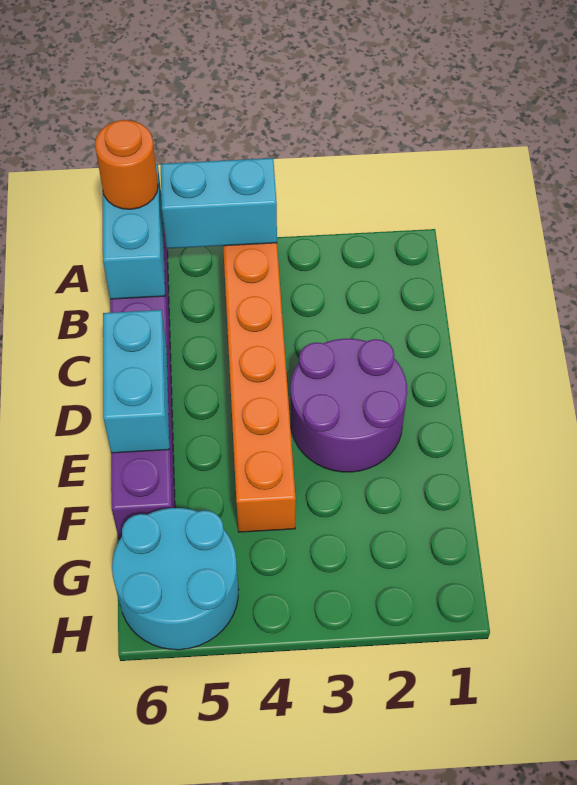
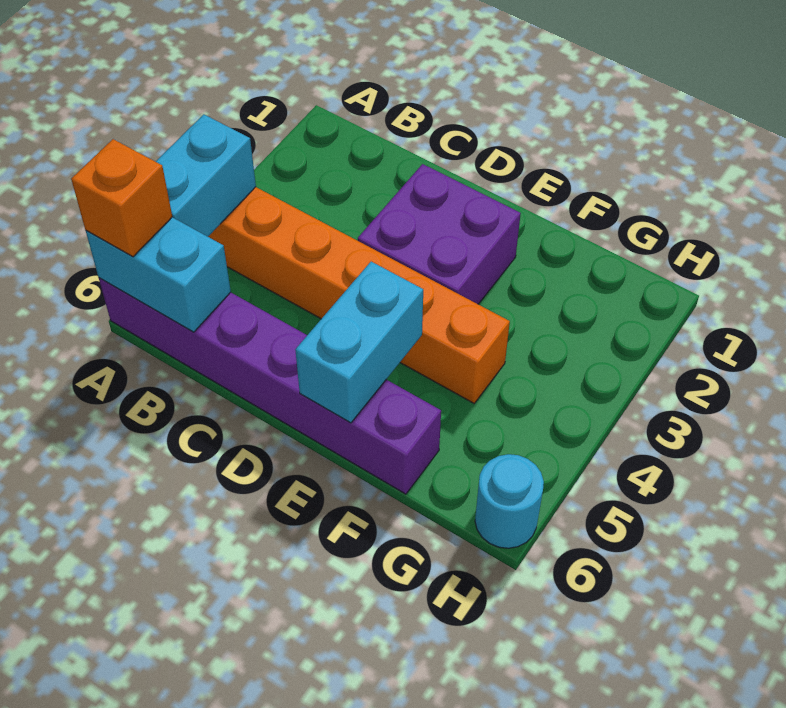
orange round brick A6 level 3 -> orange brick A6 level 3
purple round brick D2:E3 level 1 -> purple brick D2:E3 level 1
cyan brick D6:E6 level 2 -> cyan brick E5:E6 level 2
cyan round brick G5:H6 level 1 -> cyan round brick H6 level 1

